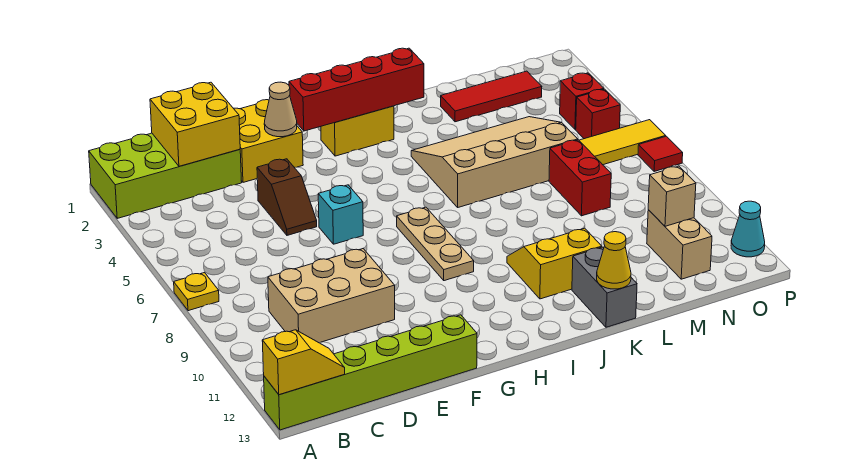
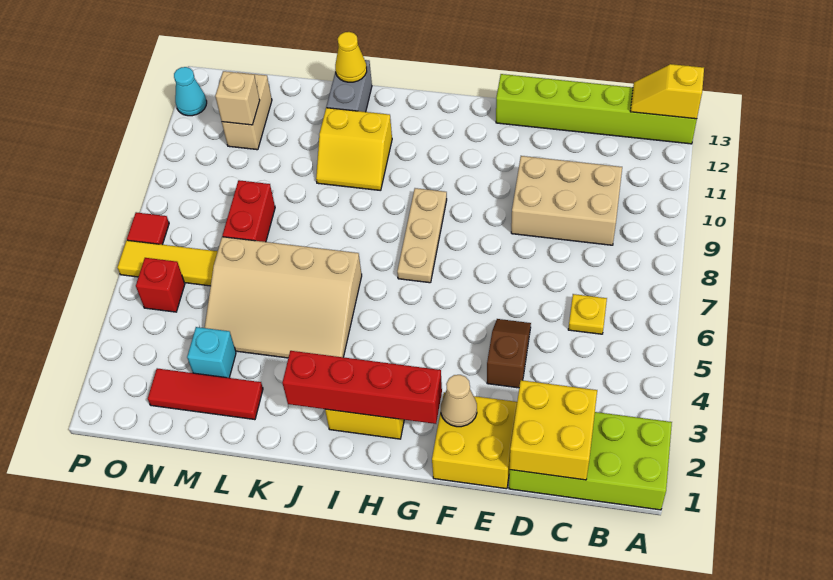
yellow plate A7 level 1 -> yellow plate C6 level 1
cyan brick F6 level 1 -> cyan brick M3 level 1
red brick O4 level 1 -> none

